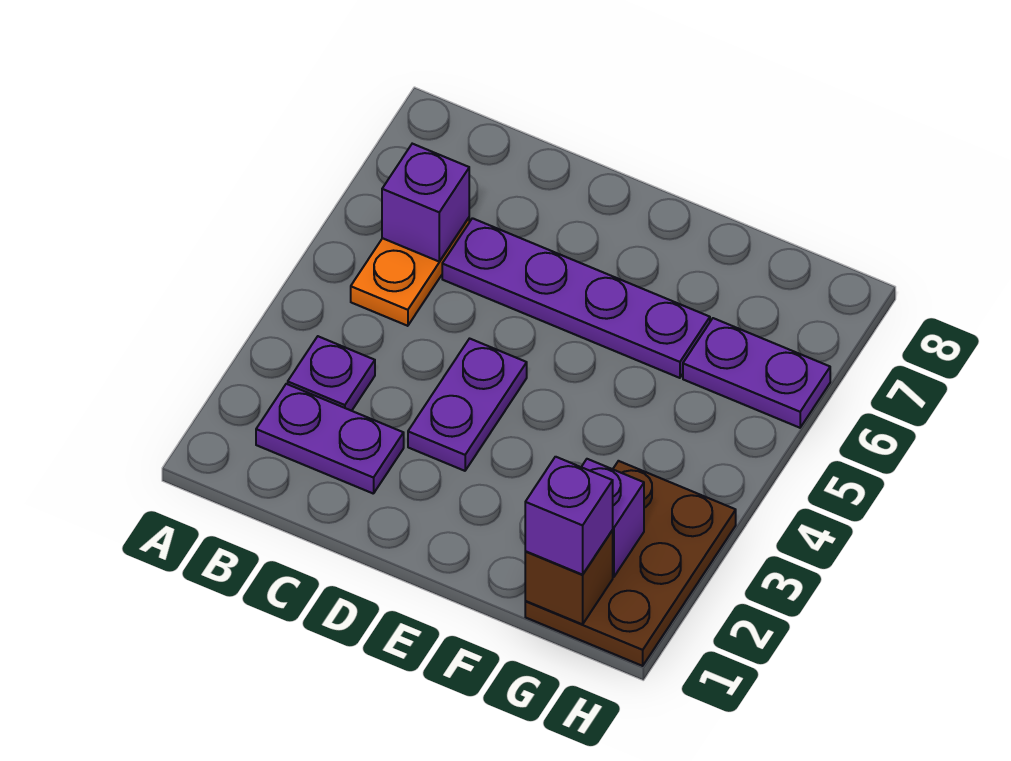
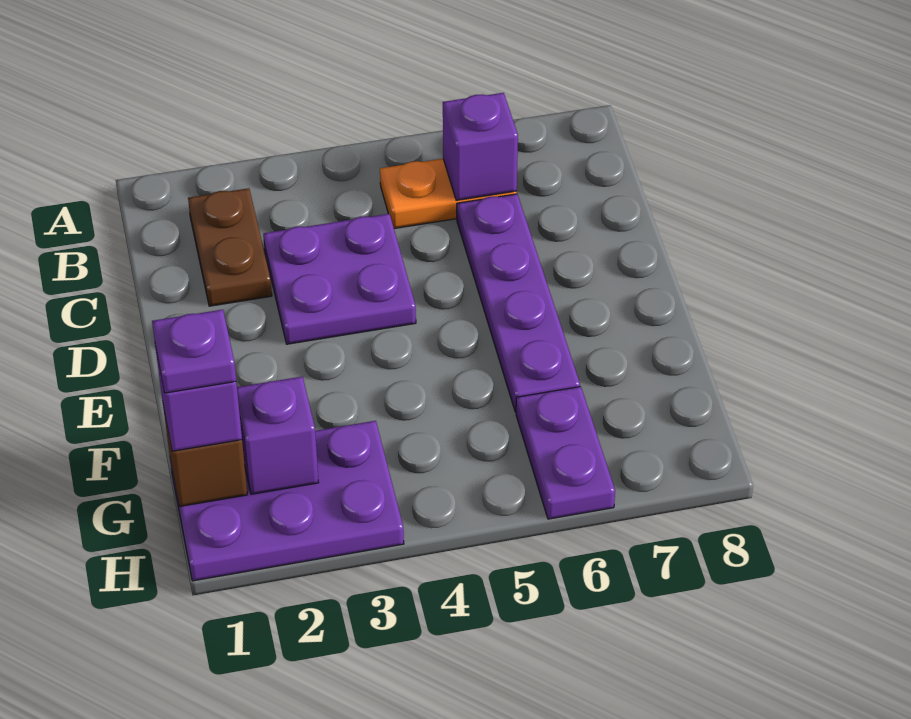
purple plate B2:C2 level 1 -> brown plate B2:C2 level 1
purple plate B3 level 1 -> purple plate G1 level 4
purple plate D3:D4 level 1 -> purple plate C3:D4 level 1
brown plate G1:H3 level 1 -> purple plate G1:H3 level 1

